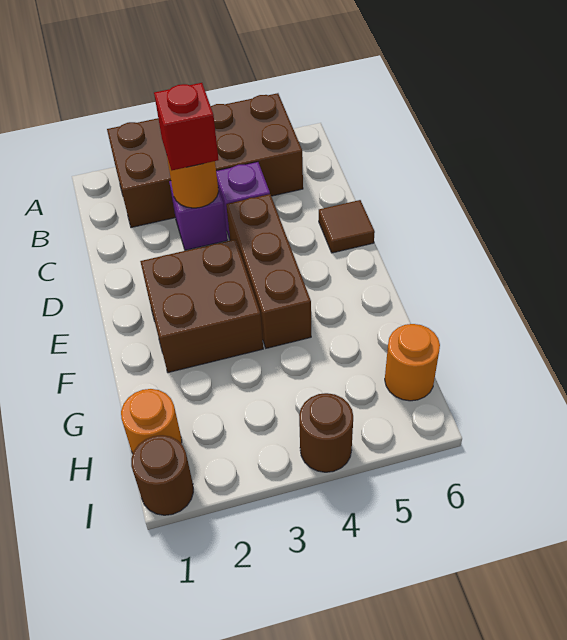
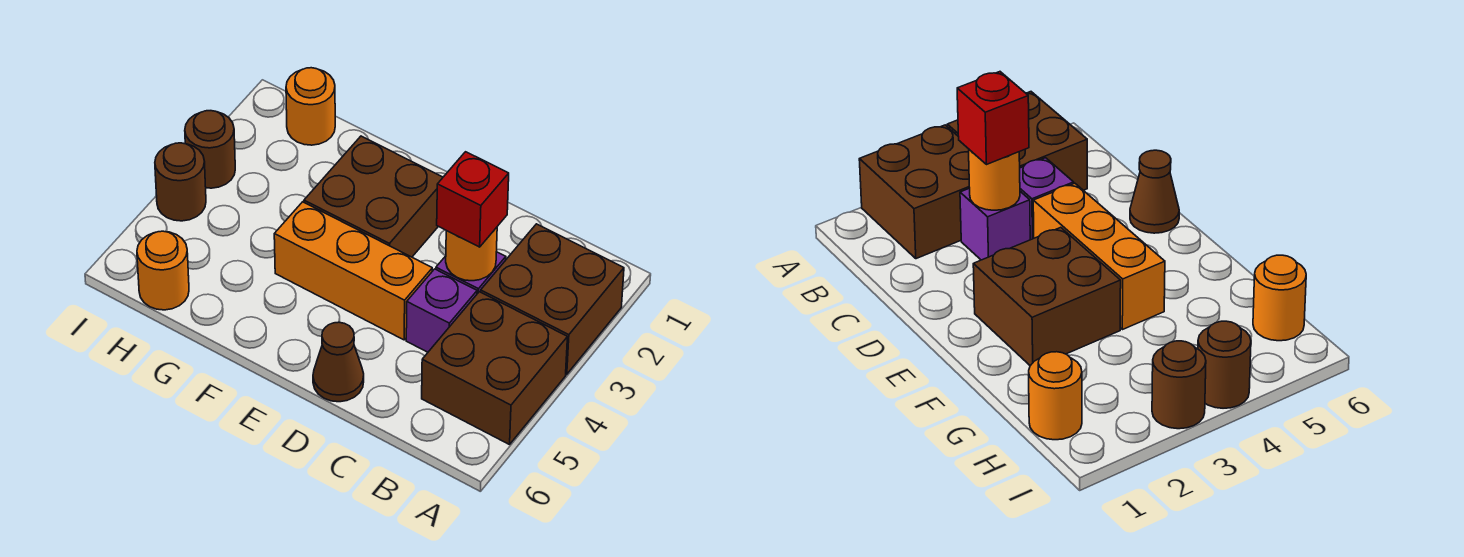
brown brick D4:F4 level 1 -> orange brick D4:F4 level 1
brown tile D6 level 1 -> brown cone D6 level 1
brown round brick I1 level 1 -> brown round brick I3 level 1

